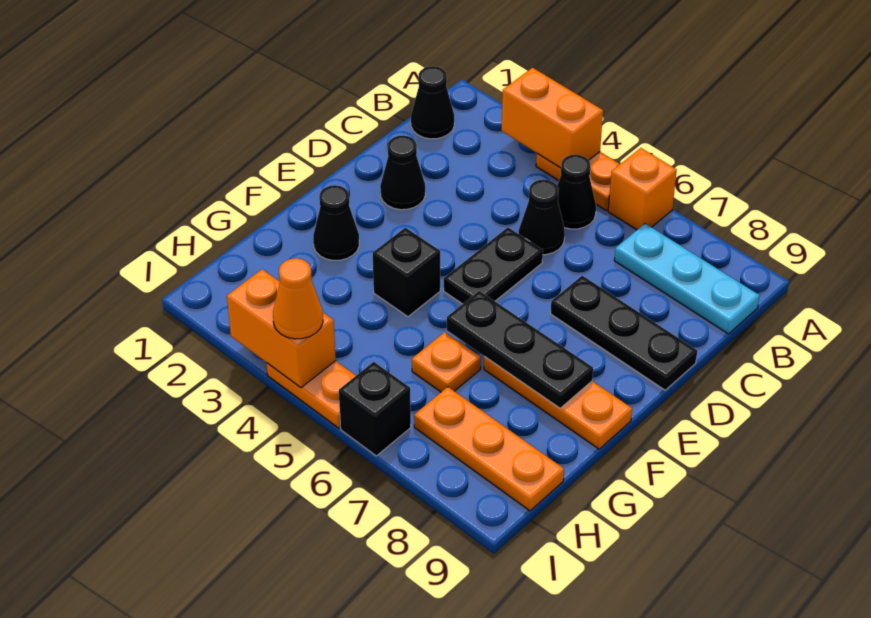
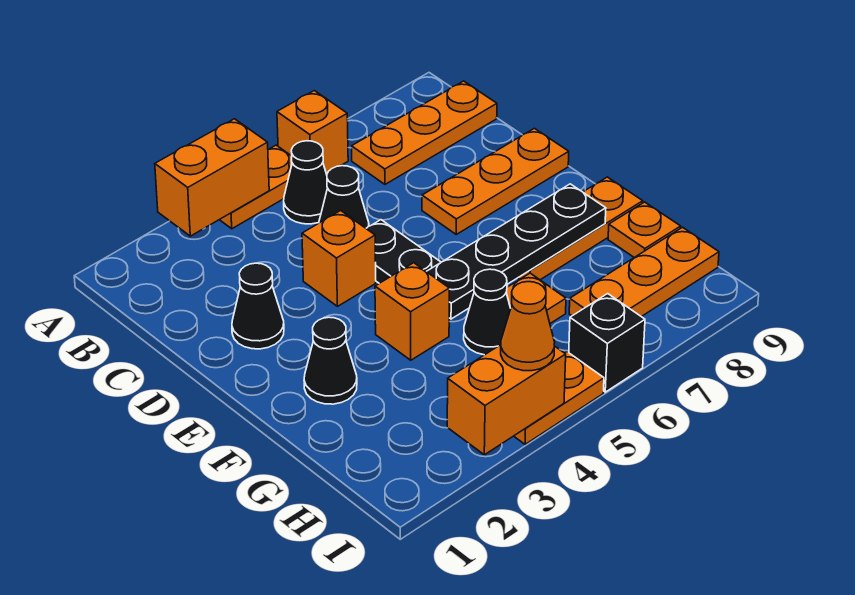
black cone B1 level 1 -> black cone G5 level 1
cyan plate B7:B9 level 1 -> orange plate B7:B9 level 1
none -> orange brick D4 level 1
black plate D7:D9 level 1 -> orange plate D7:D9 level 1
black brick F4 level 1 -> orange brick F4 level 1
black plate F6:F8 level 2 -> black plate F5:F8 level 2
none -> orange plate G9 level 1

